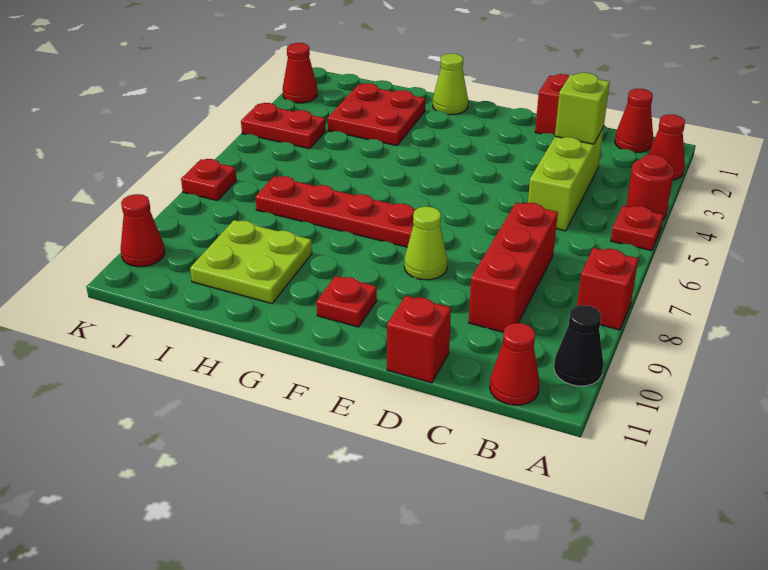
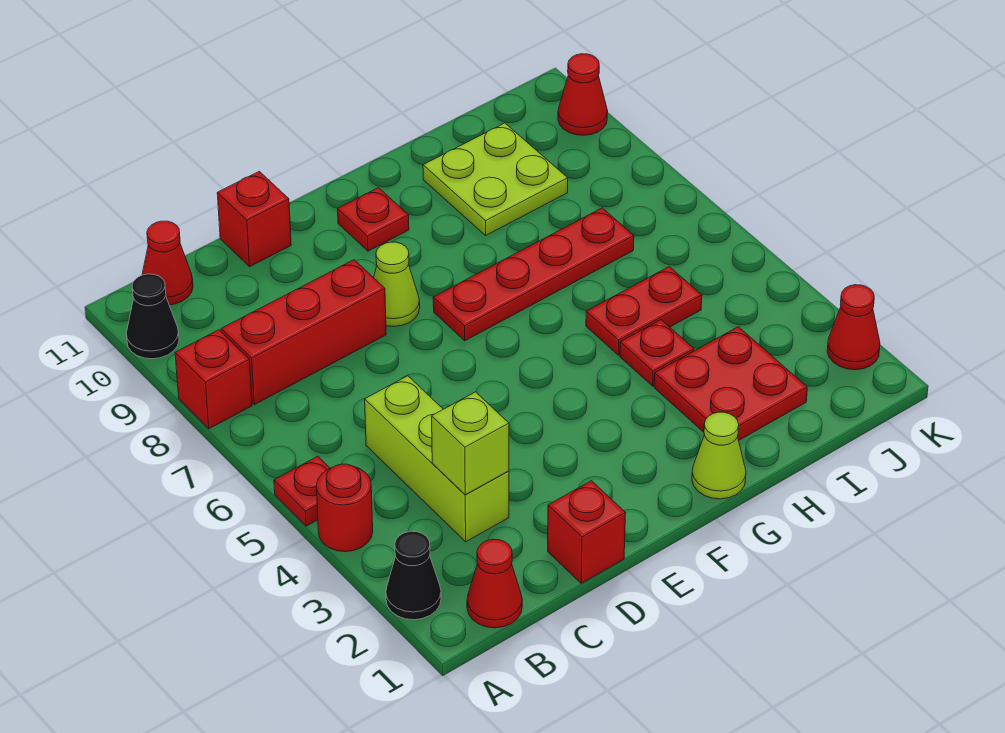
red cone A2 level 1 -> black cone A2 level 1
red brick C7:C9 level 1 -> red brick B8:D8 level 1
red plate J4:K4 level 1 -> red plate H5:I5 level 1
red plate K7 level 1 -> red plate H4 level 1

